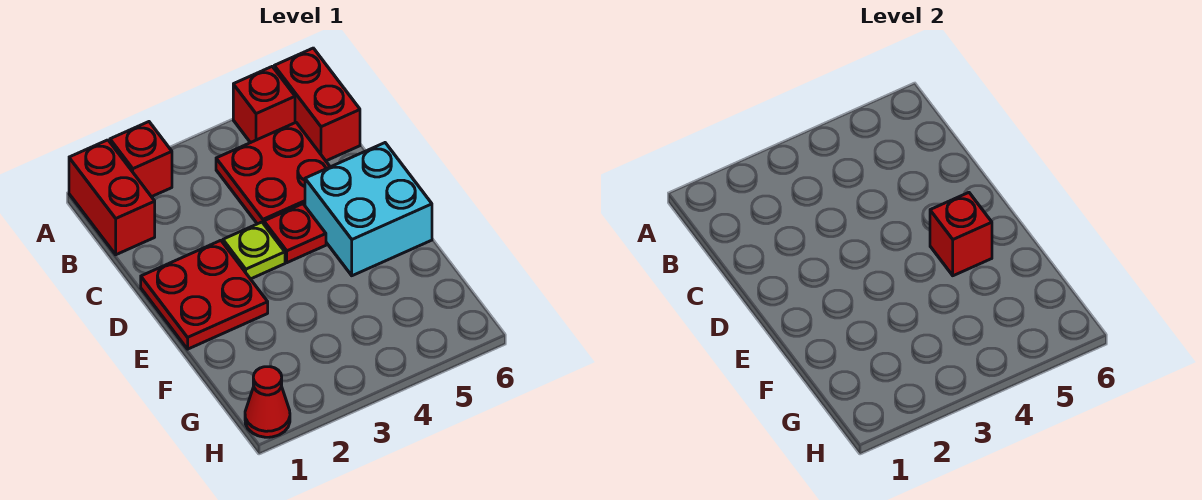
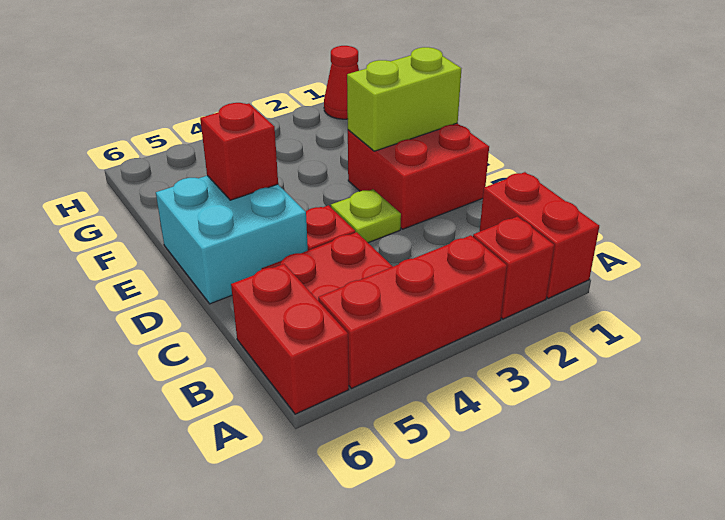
red brick A5 level 1 -> red brick A3:A5 level 1
red plate D1:E2 level 1 -> red brick D1:E2 level 1
none -> lime brick E1:E2 level 2

